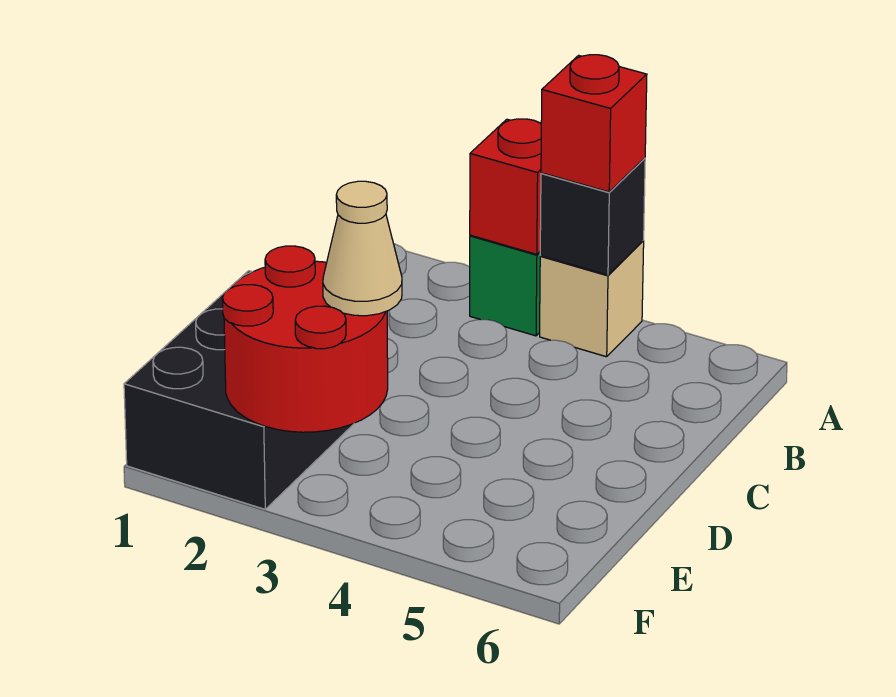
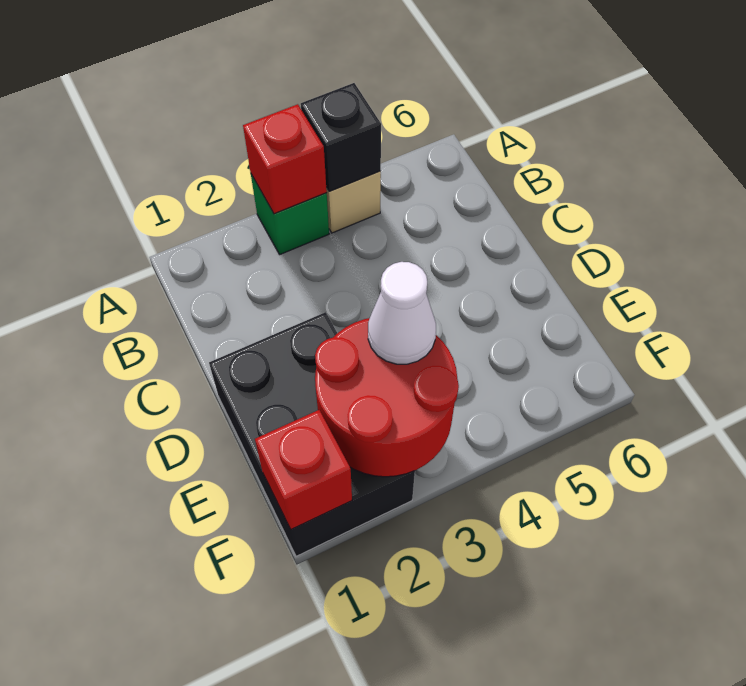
red brick A4 level 3 -> red brick F1 level 2
tan cone E3 level 3 -> white cone E3 level 3

